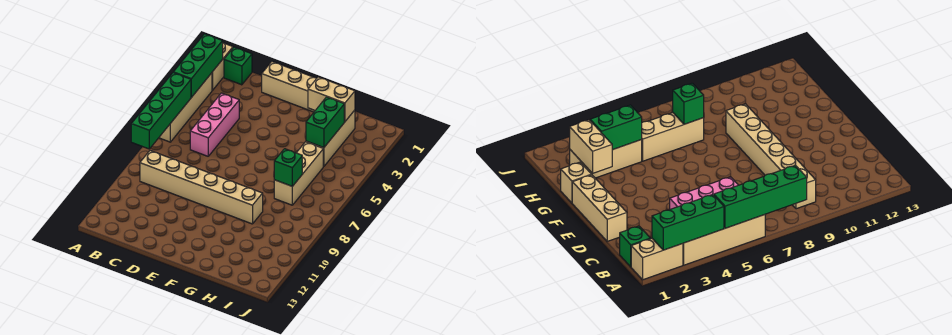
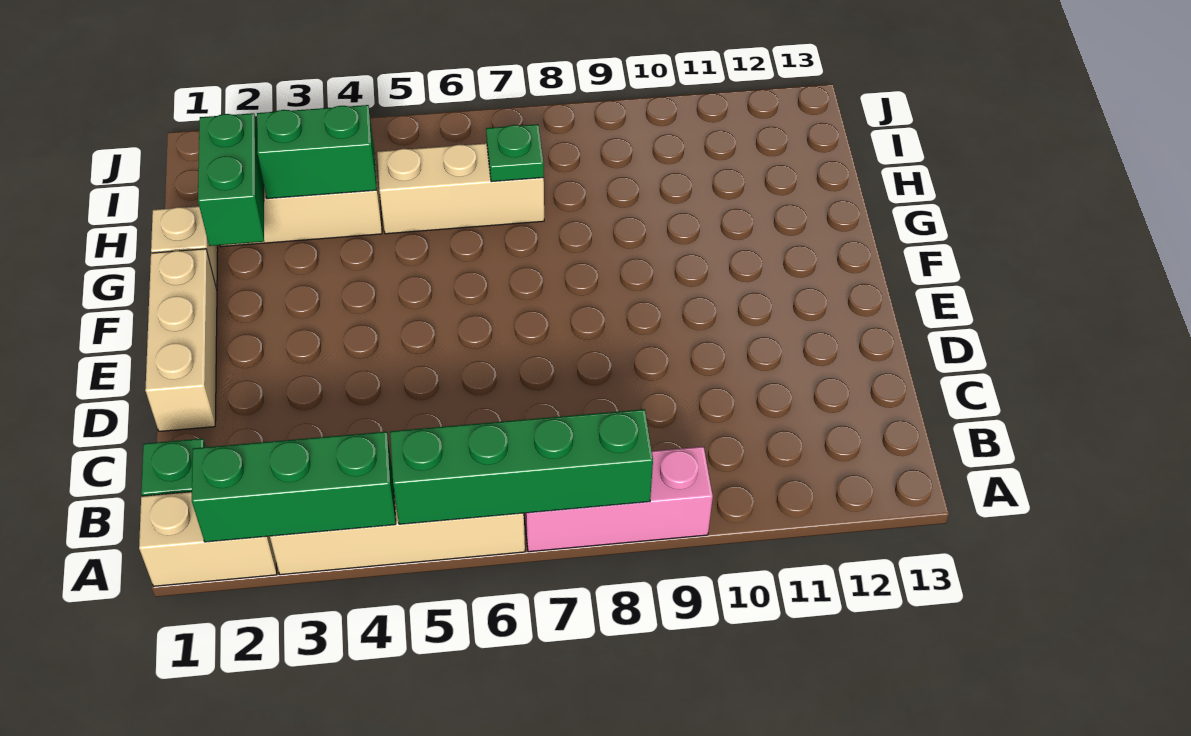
tan brick B9:G9 level 1 -> none
pink brick C4:C6 level 1 -> pink brick A7:A9 level 1
tan brick G2:H2 level 2 -> green brick G2:H2 level 2
green brick H7 level 2 -> green plate H7 level 2

